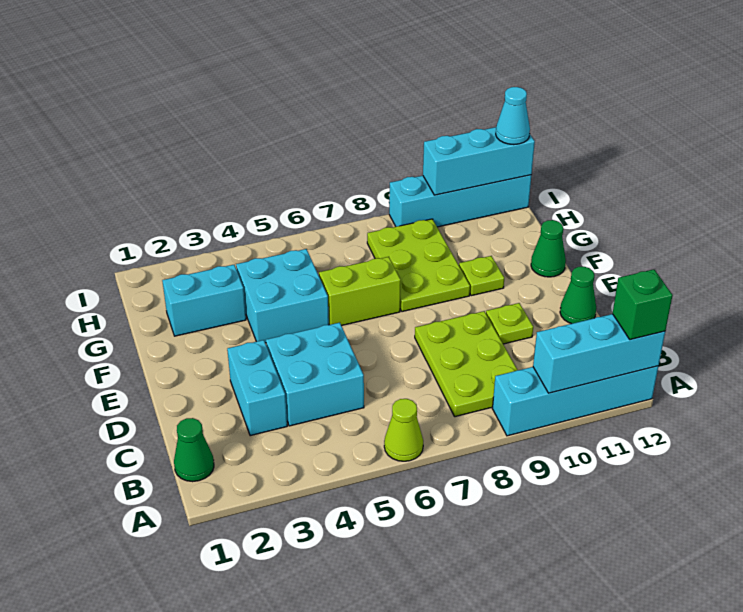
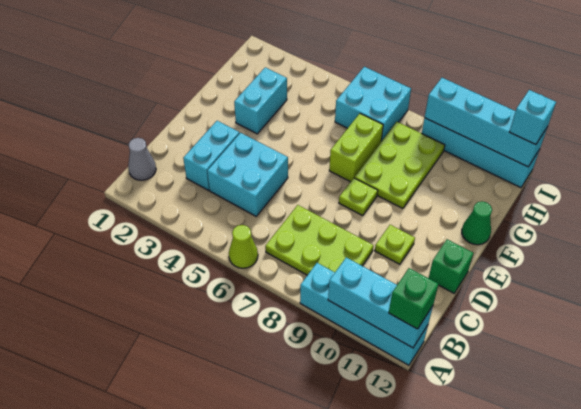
green cone B1 level 1 -> grey cone B1 level 1
lime plate B8:D9 level 1 -> lime plate B7:C9 level 1
green cone D12 level 1 -> green brick D12 level 1
cyan brick F4:G5 level 1 -> cyan brick H6:I7 level 1
lime brick F6:F7 level 1 -> lime brick F7:G7 level 1
lime plate F10 level 1 -> lime plate E8 level 1
cyan brick G2:G3 level 1 -> cyan brick F3:G3 level 1
cyan brick I10:I12 level 2 -> cyan brick I9:I12 level 2
cyan cone I12 level 3 -> cyan brick I12 level 3

